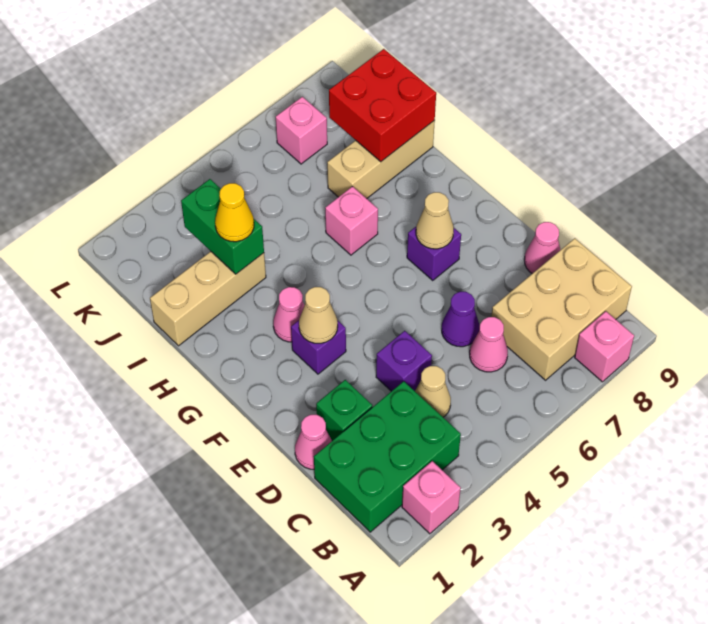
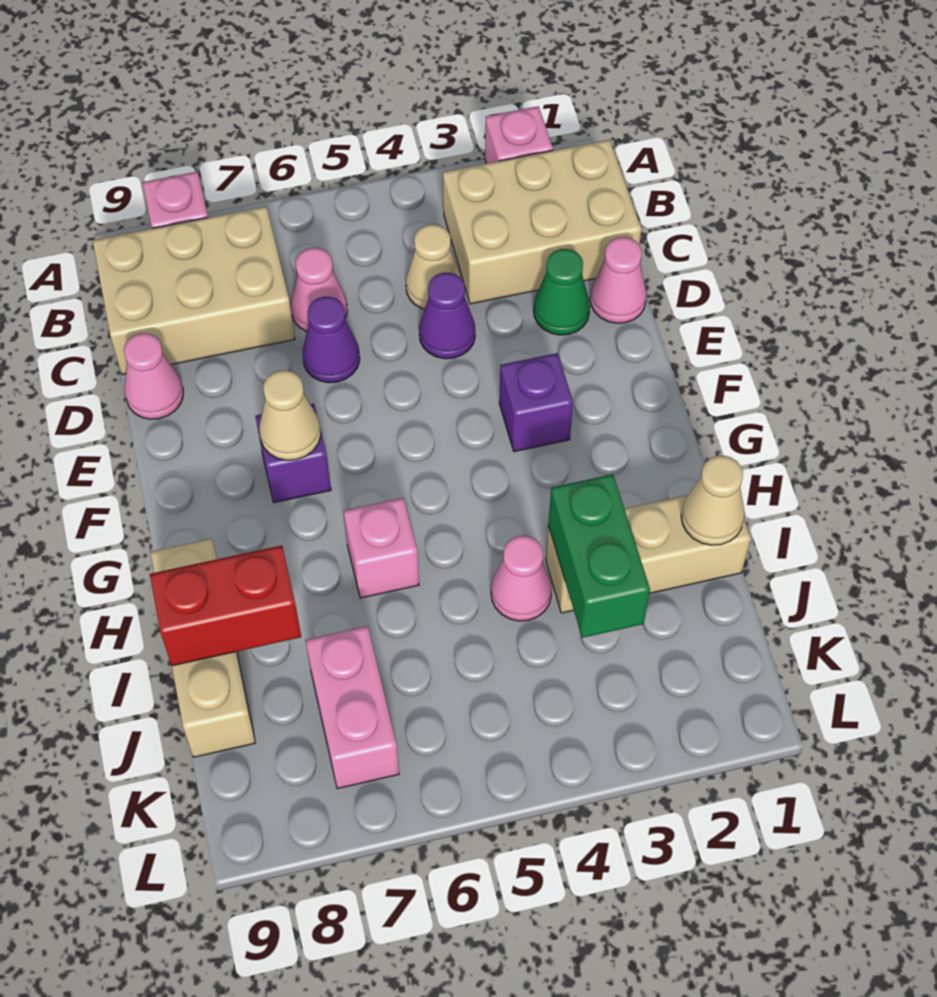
green brick B1:C3 level 1 -> tan brick B1:C3 level 1
green brick D2 level 1 -> green cone D2 level 1
purple brick D4 level 1 -> purple cone D4 level 1
tan cone F3 level 2 -> tan cone I1 level 2
pink cone G3 level 1 -> pink cone I4 level 1
yellow cone I3 level 3 -> none
tan brick I7:I9 level 1 -> tan brick H9:J9 level 1
red brick I8:J9 level 2 -> red brick I8:I9 level 2
pink brick K7 level 1 -> pink brick J7:K7 level 1

